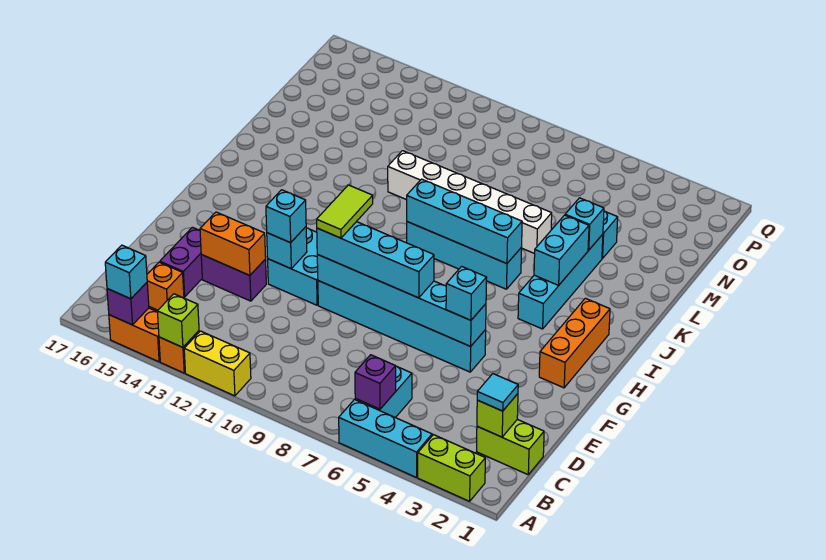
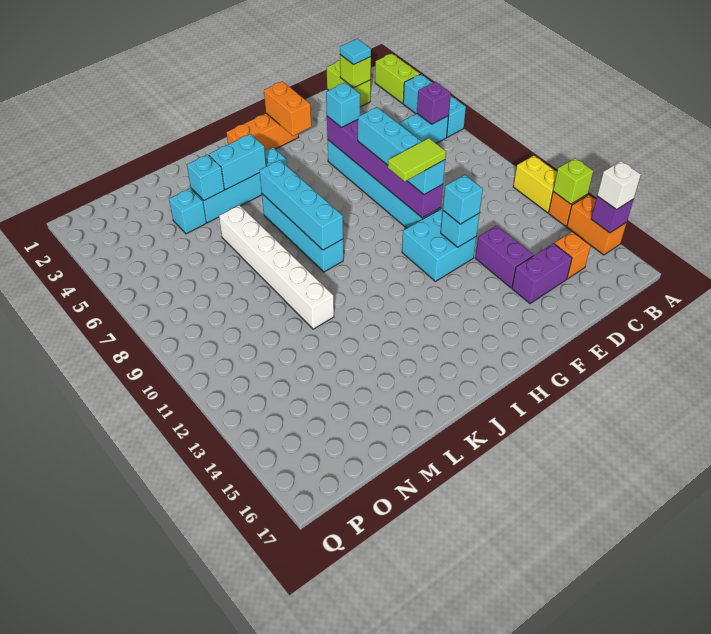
cyan brick A15 level 3 -> white brick A15 level 3
orange brick E13:E14 level 2 -> orange brick G2:G3 level 2
cyan brick F5:F10 level 2 -> purple brick F5:F10 level 2

